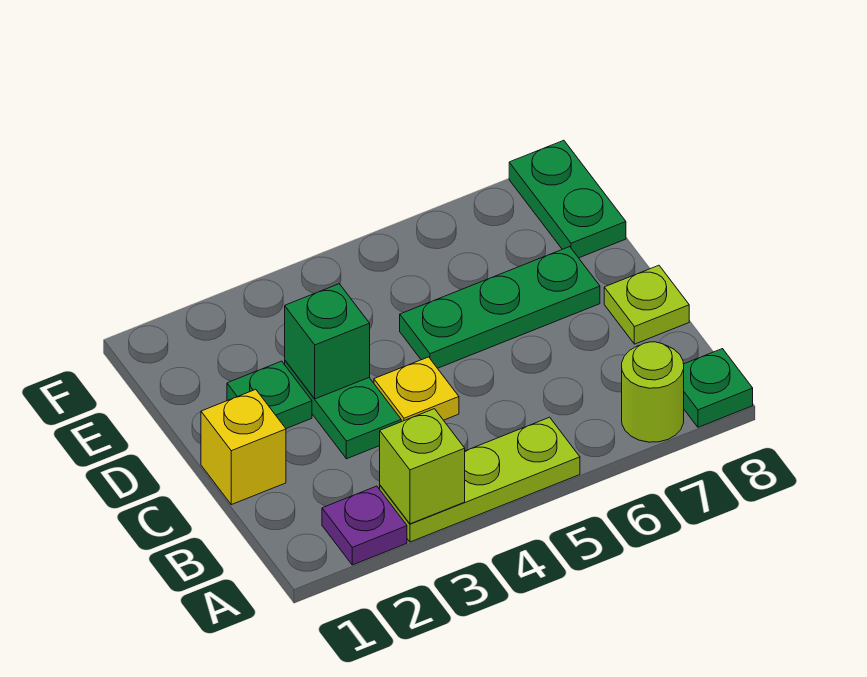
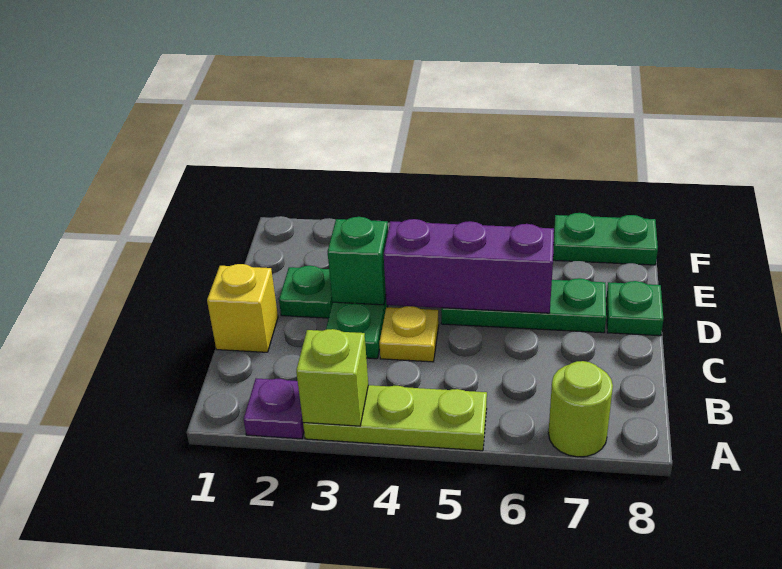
green plate A8 level 1 -> green plate D8 level 1
lime plate C8 level 1 -> none
none -> purple brick D4:D6 level 2
green plate E8:F8 level 1 -> green plate F7:F8 level 1

